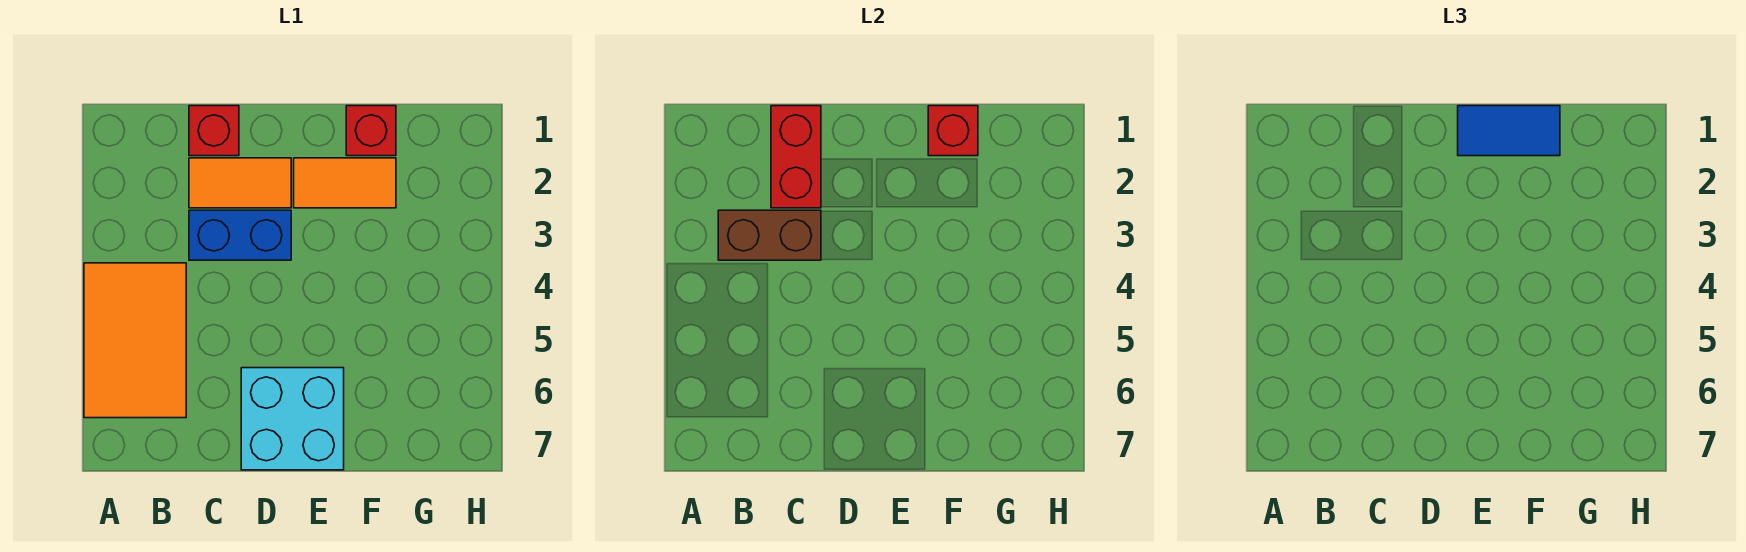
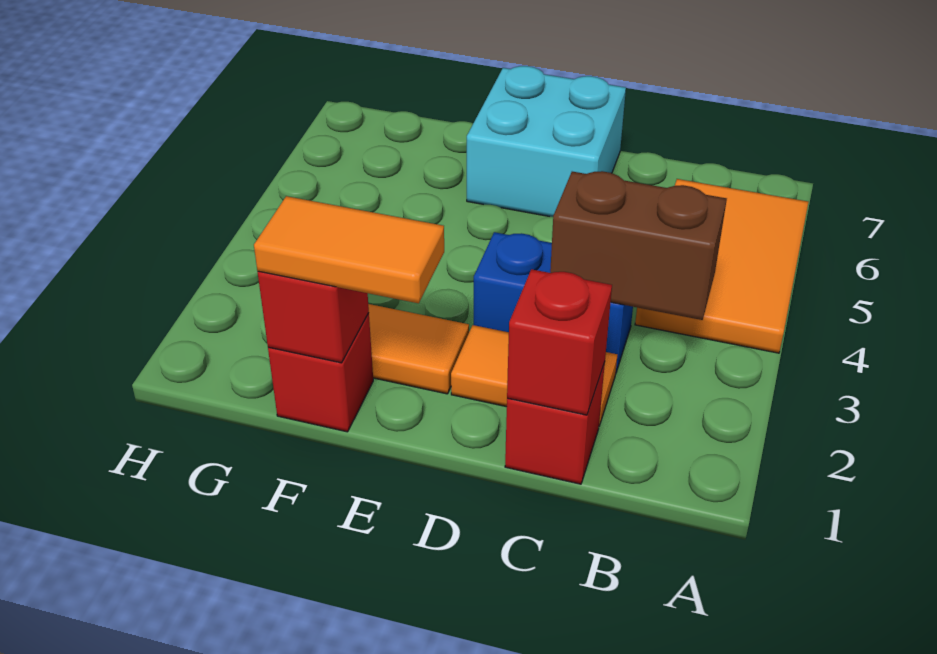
red brick C1:C2 level 2 -> red brick C1 level 2
blue tile E1:F1 level 3 -> orange tile E1:F1 level 3

